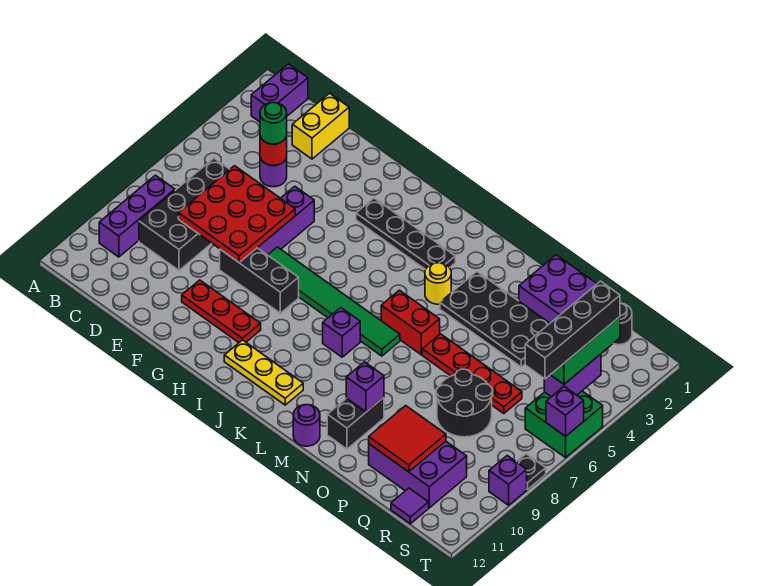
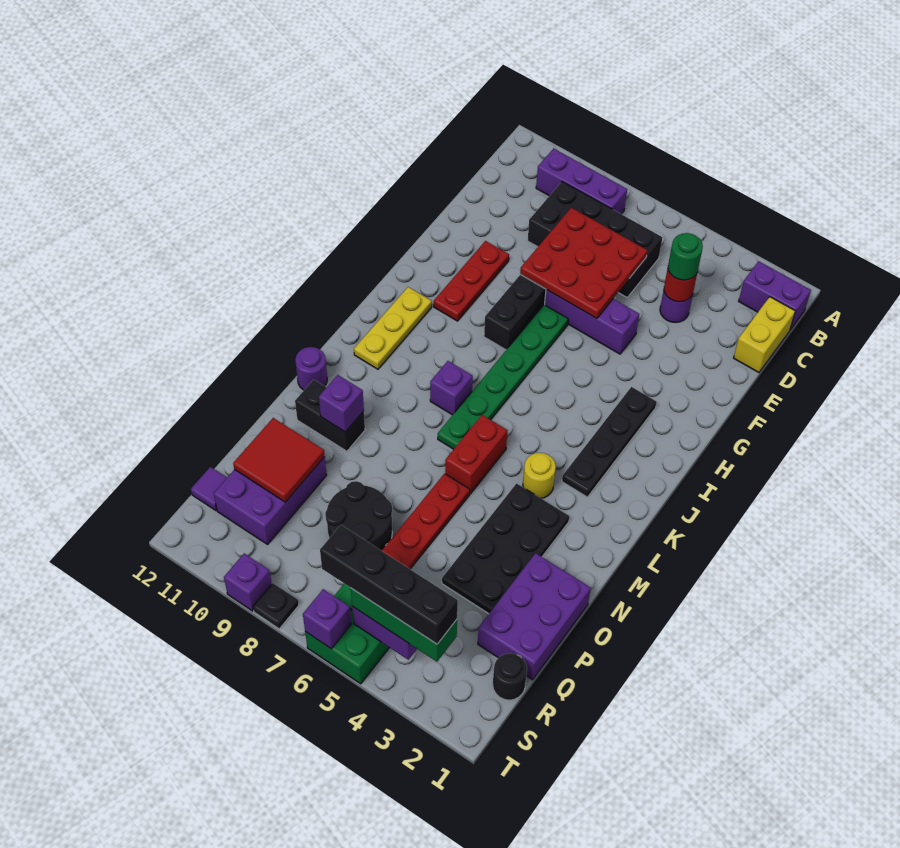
yellow brick D1:D2 level 1 -> yellow brick C1:D1 level 1
green tile G7:L7 level 1 -> green plate G7:L7 level 1

